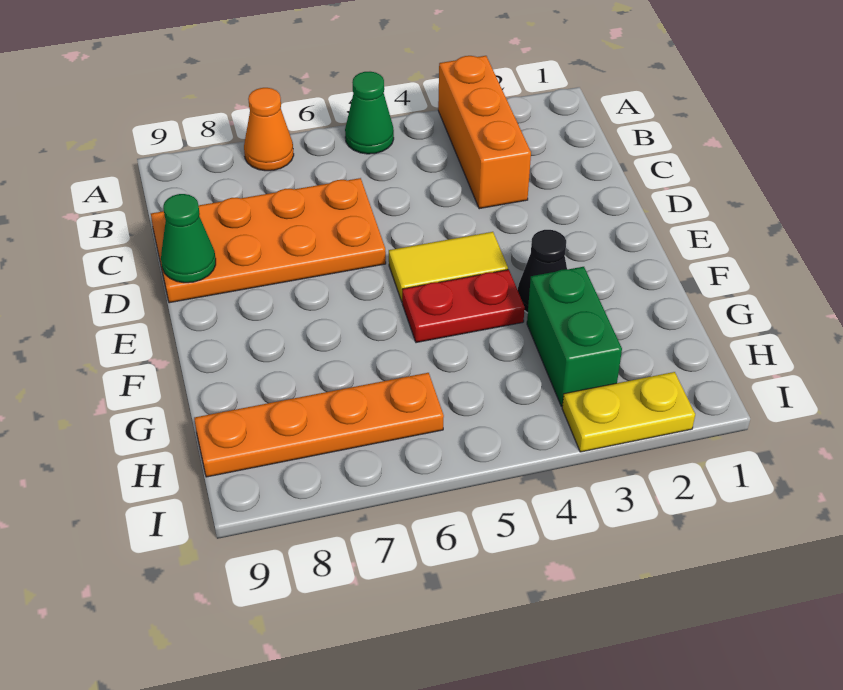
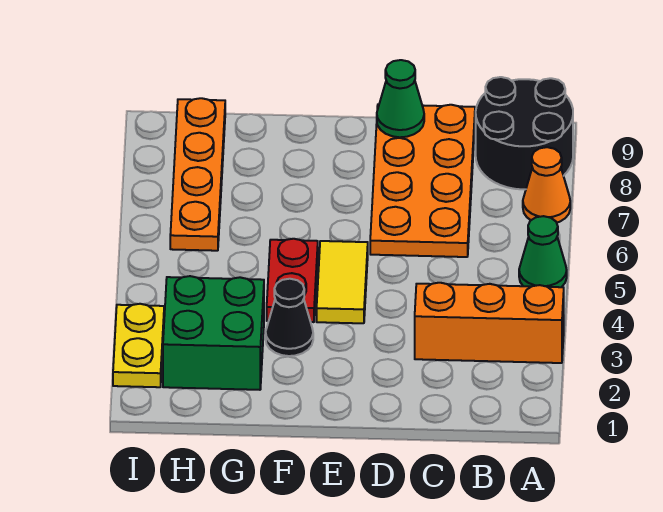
none -> black round brick A8:B9 level 1
green brick G3:H3 level 1 -> green brick G2:H3 level 1

